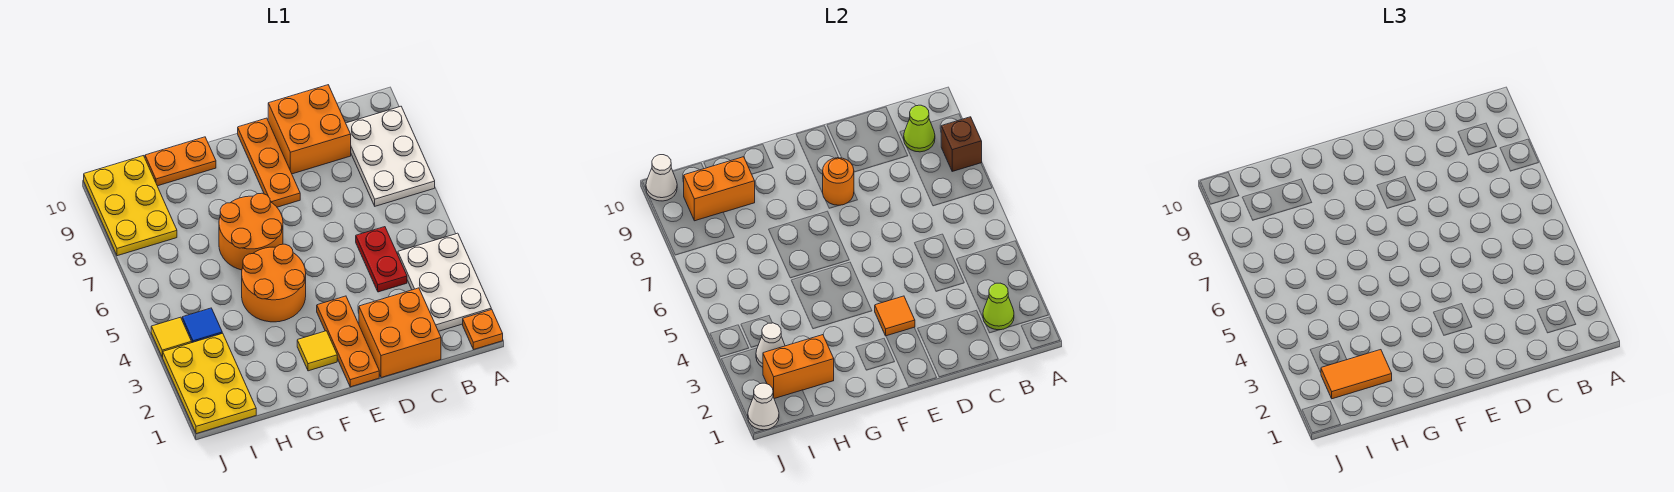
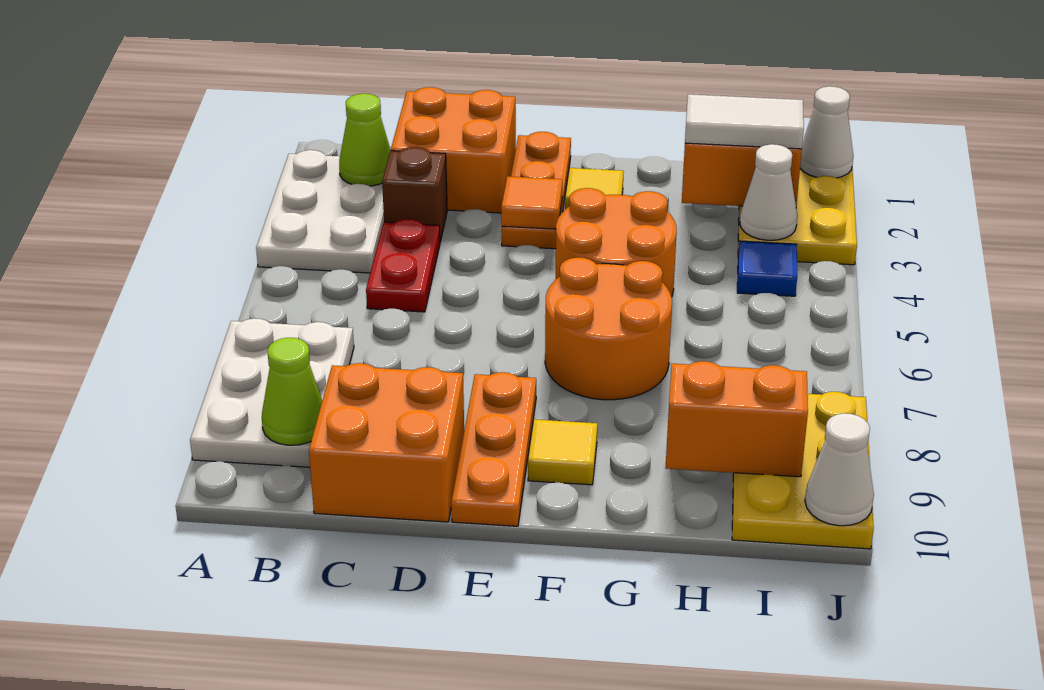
orange plate A1 level 1 -> none
brown brick A8 level 2 -> brown brick C3 level 1
orange round brick E8 level 2 -> none
orange plate G10:H10 level 1 -> none
orange tile H2:I2 level 3 -> white tile H2:I2 level 3
yellow tile J4 level 1 -> yellow tile F9 level 1

